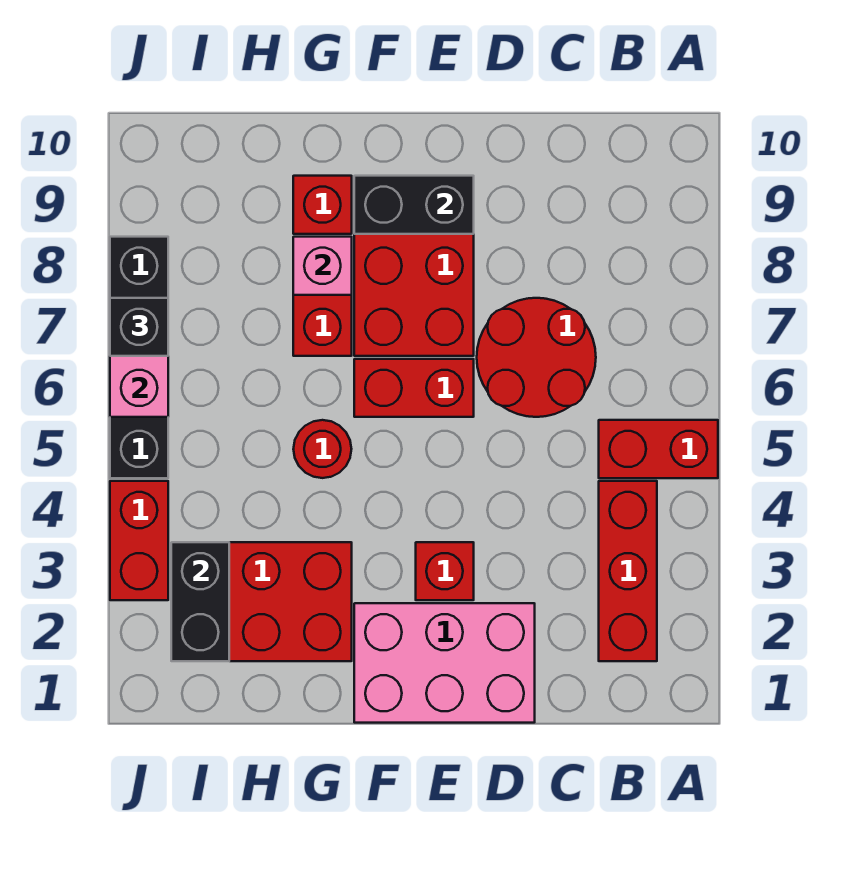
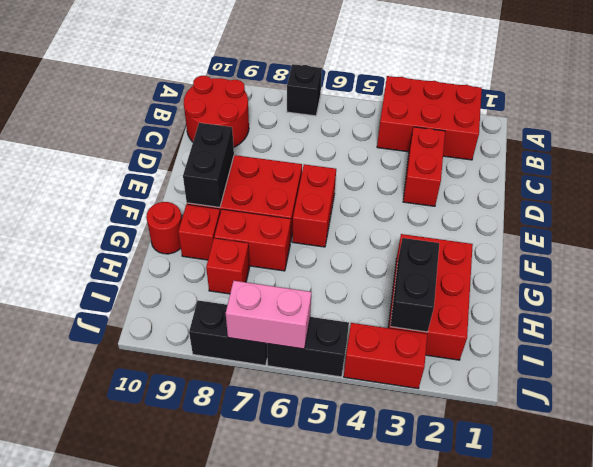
red brick A5:B5 level 1 -> red brick C3:D3 level 1
red brick B2:B4 level 1 -> red brick A2:B4 level 1
red round brick C6:D7 level 1 -> red round brick B9:C10 level 1
pink brick D1:F2 level 1 -> none
red brick E3 level 1 -> red brick H8 level 1
red round brick G5 level 1 -> red round brick G10 level 1
pink brick G8 level 2 -> none
black brick I2:I3 level 2 -> black brick H3:I3 level 2
black brick J7 level 3 -> black brick A7 level 1

